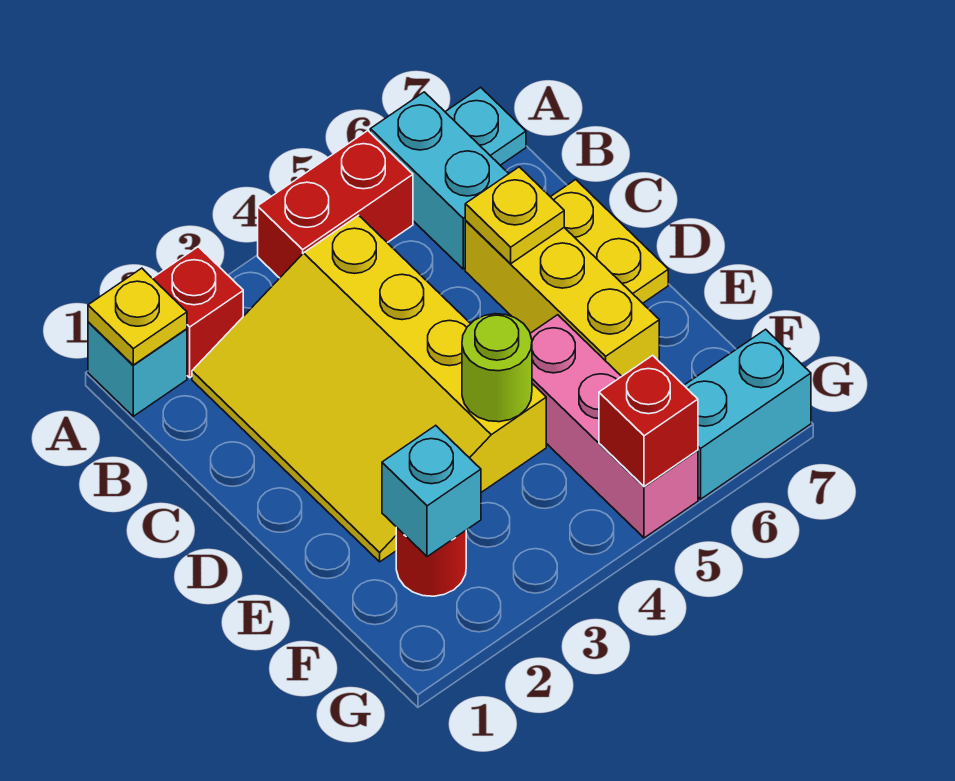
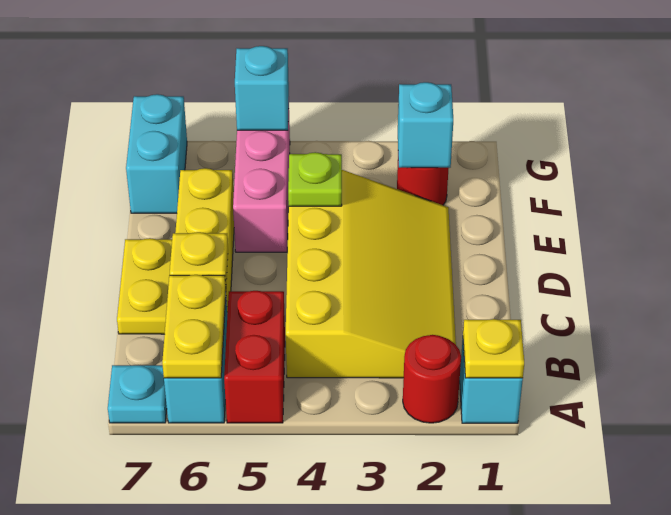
red brick A2 level 1 -> red round brick A2 level 1
red brick A4:A5 level 1 -> red brick A5:B5 level 1
none -> yellow plate A6:B6 level 2
lime round brick E4 level 2 -> lime plate E4 level 2
red brick G5 level 2 -> cyan brick G5 level 2
cyan brick G6:G7 level 1 -> cyan brick F7:G7 level 1

